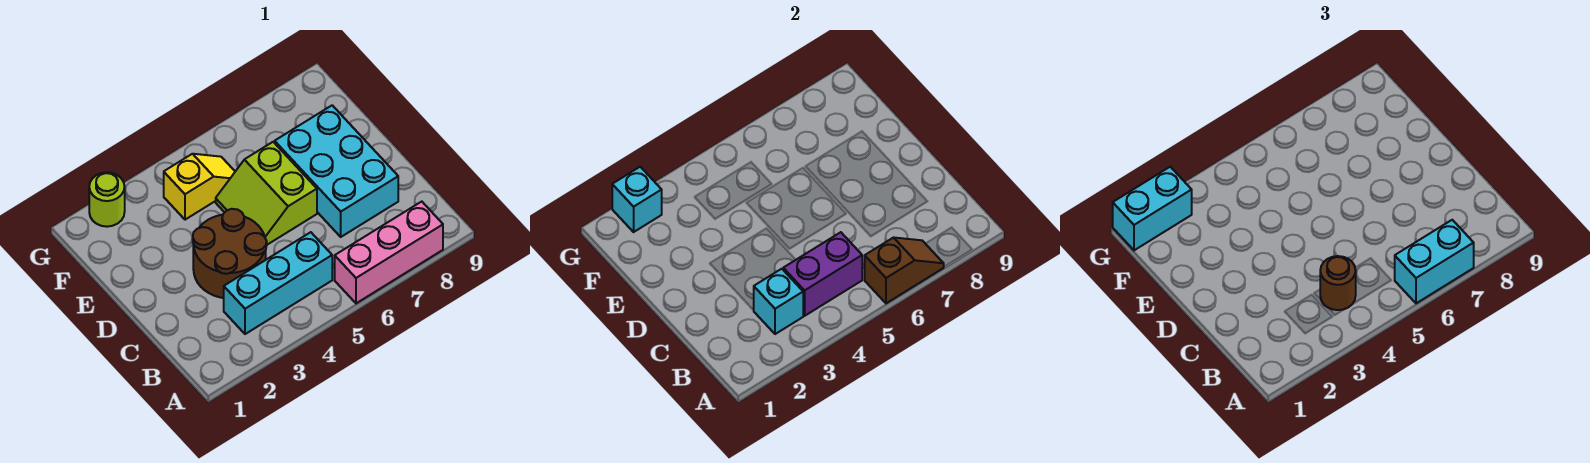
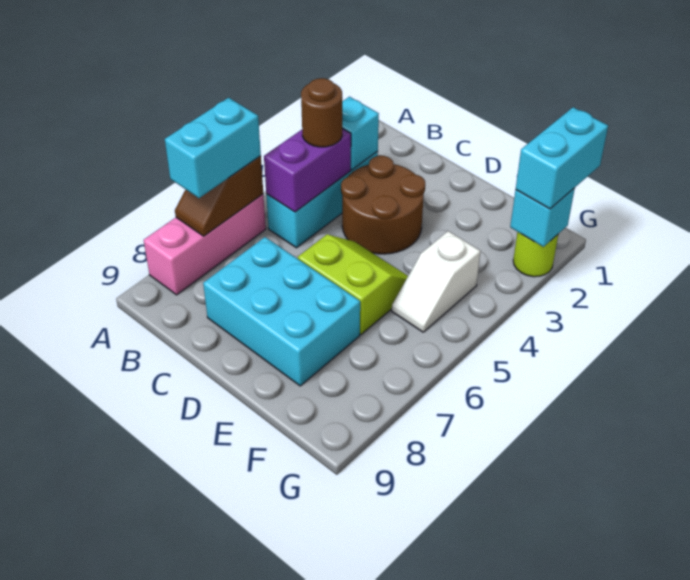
yellow slope F4:F5 level 1 top 4 -> white slope F4:F5 level 1 top 4

